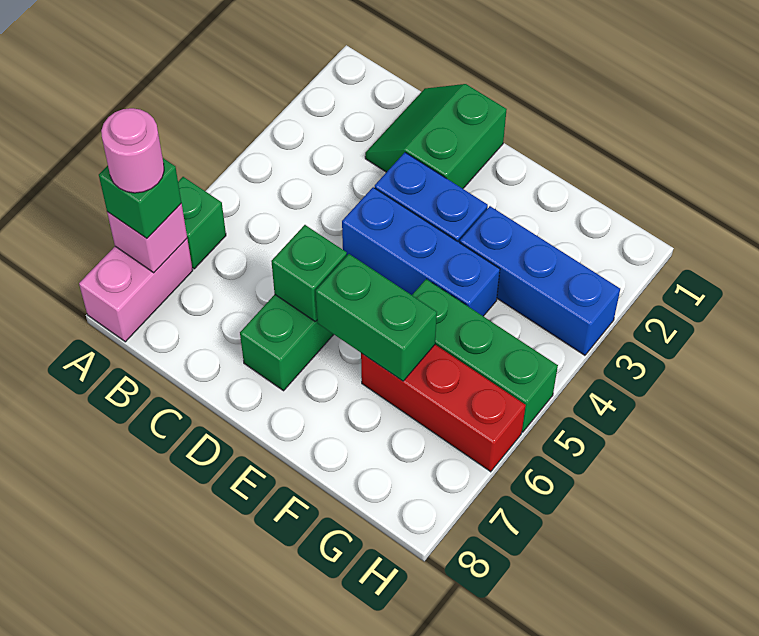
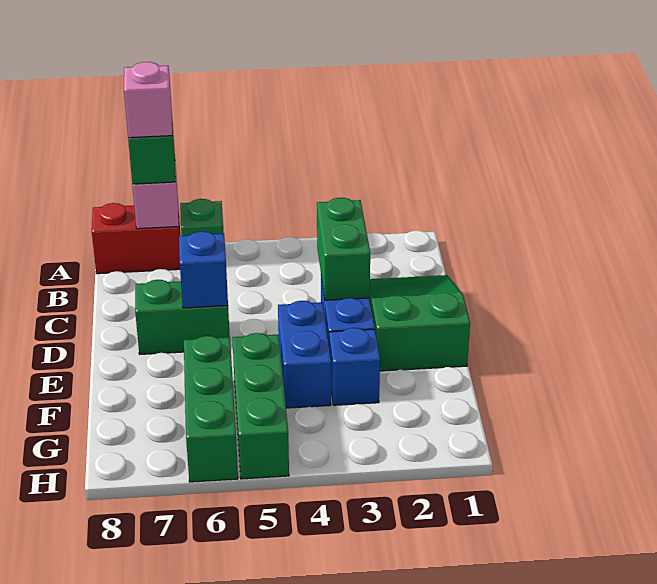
pink brick A7:A8 level 1 -> red brick A7:A8 level 1
pink round brick A7 level 4 -> pink brick A7 level 4
green slope C1:D2 level 1 top D -> green slope C1:E2 level 1 top E
blue brick D4:F4 level 1 -> blue brick E4:F4 level 1
green brick D6 level 2 -> blue brick D6 level 2
green brick E6:F6 level 2 -> green brick C3:D3 level 2
blue brick F3:H3 level 1 -> blue brick F3 level 1
red brick F6:H6 level 1 -> green brick F6:H6 level 1

